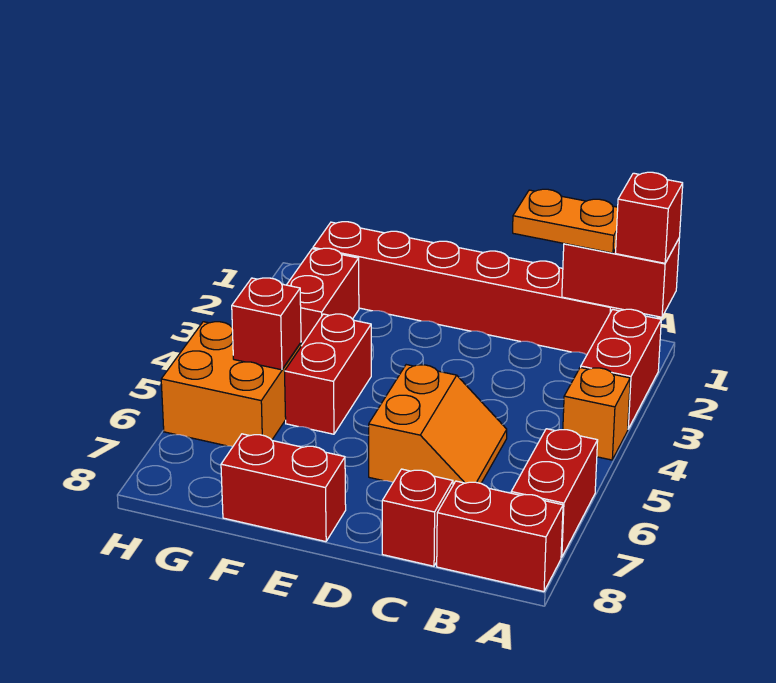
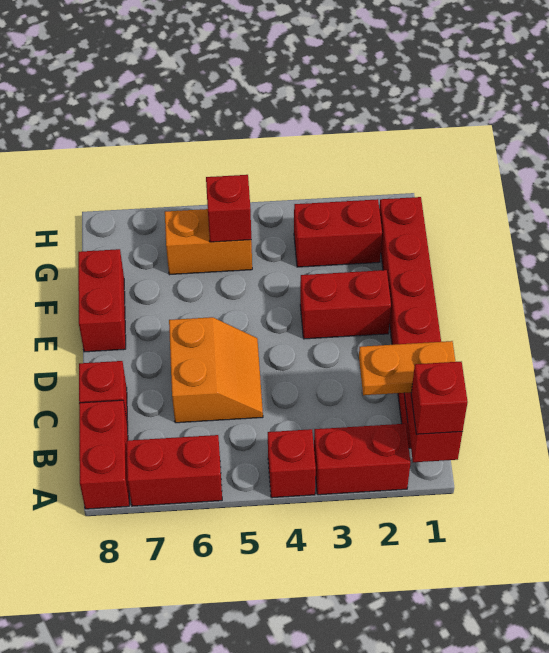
orange brick A4 level 1 -> red brick A4 level 1
orange plate B1:C1 level 3 -> orange plate B1:B2 level 3
orange slope C5:D6 level 1 top D -> orange slope C5:D6 level 1 top 6
red brick F4:F5 level 1 -> red brick E2:E3 level 1
orange brick G5:H6 level 1 -> orange brick G5:G6 level 1

